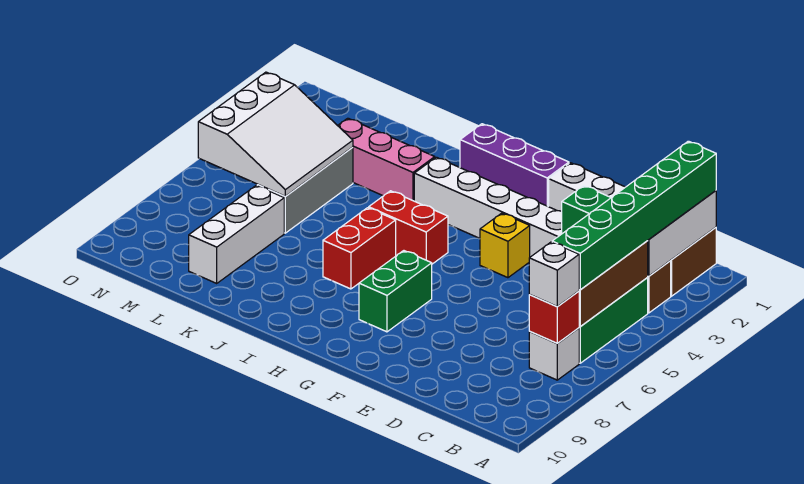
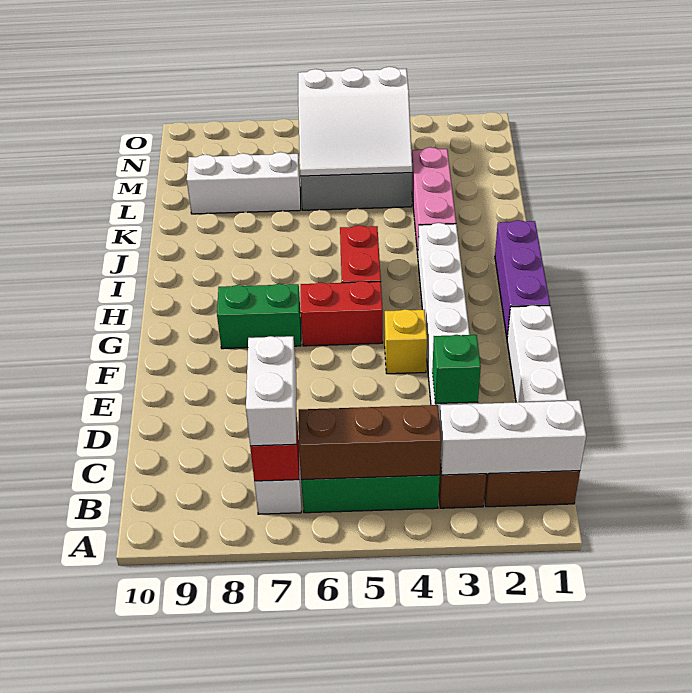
green brick B1:B6 level 3 -> none
white brick B7 level 3 -> white brick B7:C7 level 3
red brick I6:I7 level 1 -> red brick G5:G6 level 1

